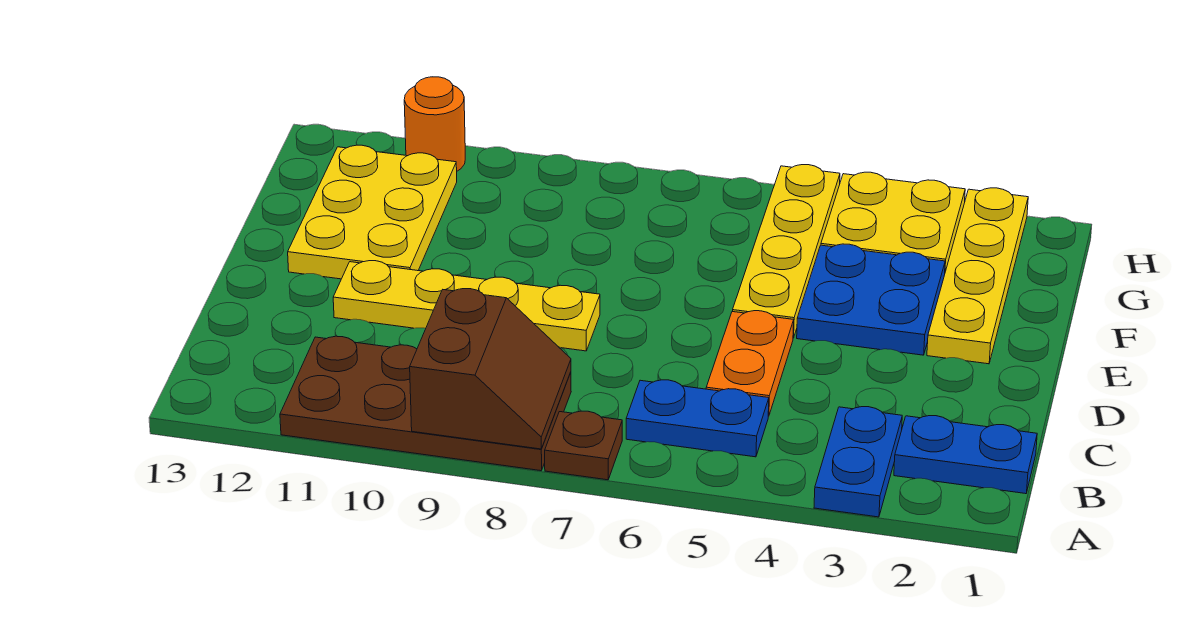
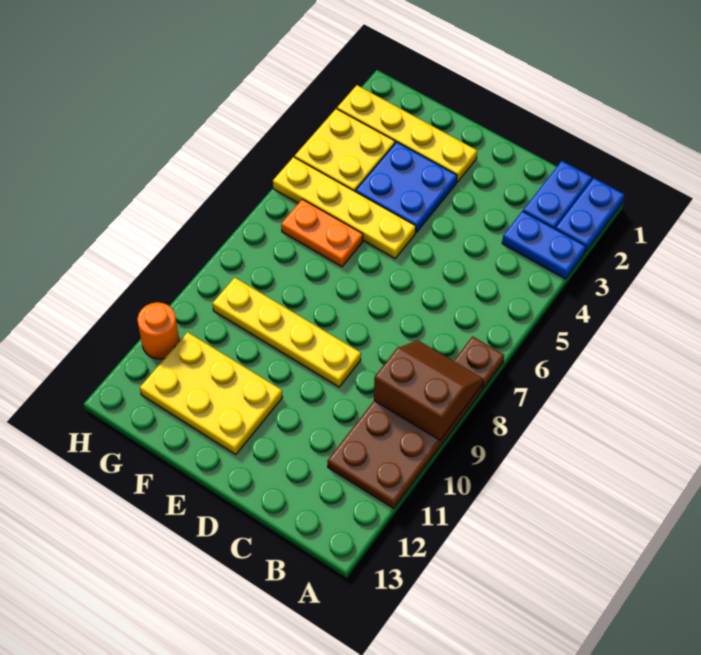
blue plate B5:B6 level 1 -> blue plate A1:A2 level 1
orange plate C5:D5 level 1 -> orange plate F6:G6 level 1
yellow plate D8:D11 level 1 -> yellow plate D9:G9 level 1

